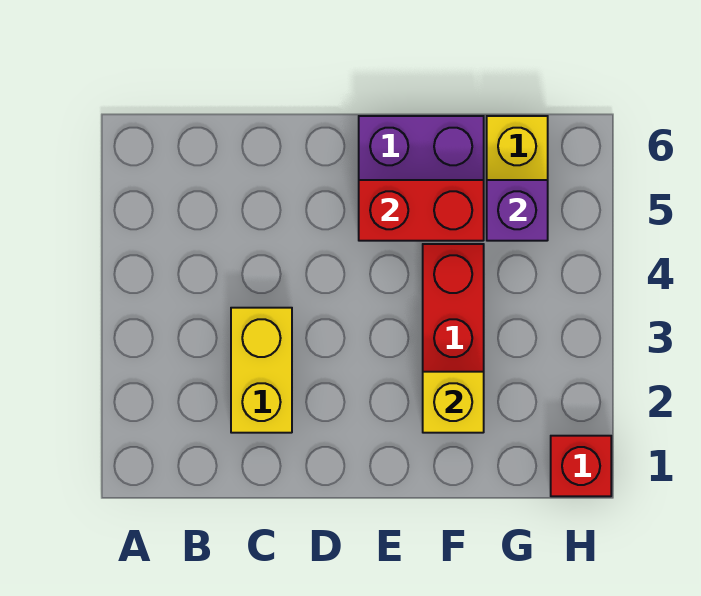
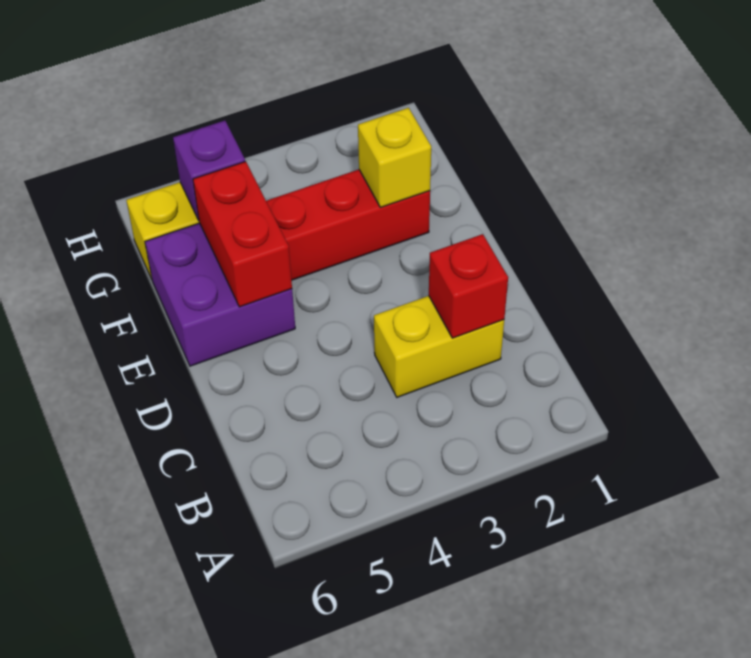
red brick H1 level 1 -> red brick C2 level 2

